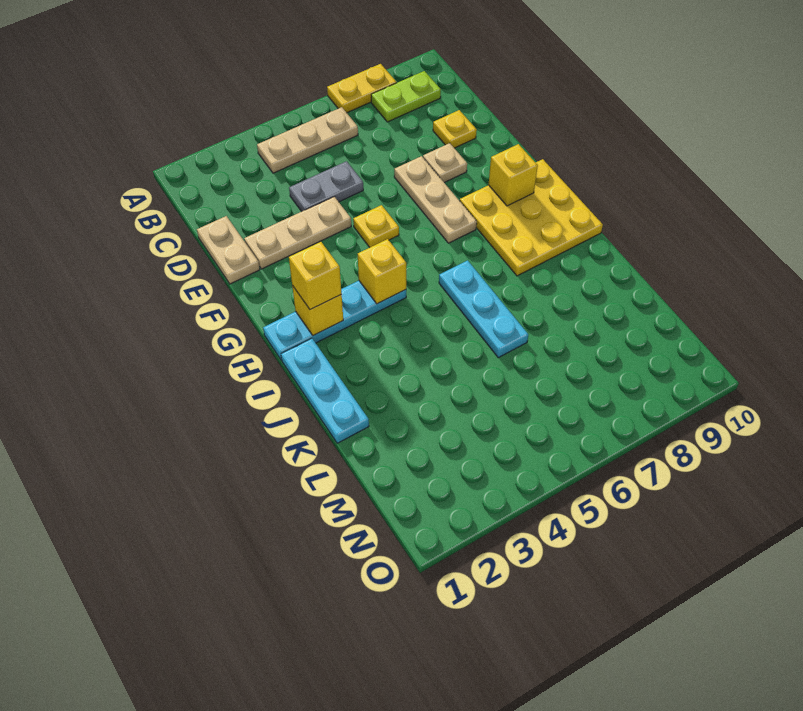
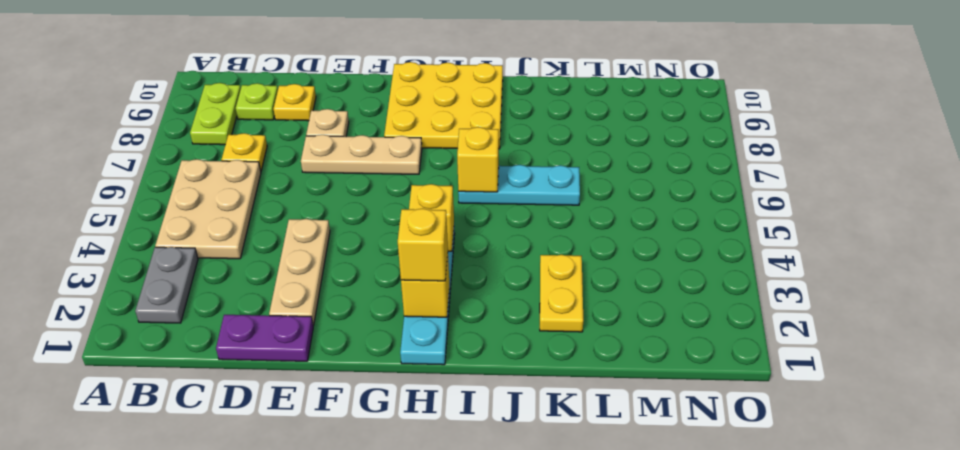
yellow plate A7:A8 level 1 -> yellow plate K2:K3 level 1
tan plate B4:B6 level 1 -> tan plate B4:C6 level 1
none -> lime plate C9 level 1
tan plate D1:E1 level 1 -> purple plate D1:E1 level 1
grey plate D4:D5 level 1 -> grey plate B2:B3 level 1
yellow plate F5 level 1 -> yellow plate C7 level 1
yellow brick G9 level 2 -> yellow brick I6 level 2
cyan plate I1:K1 level 1 -> none

